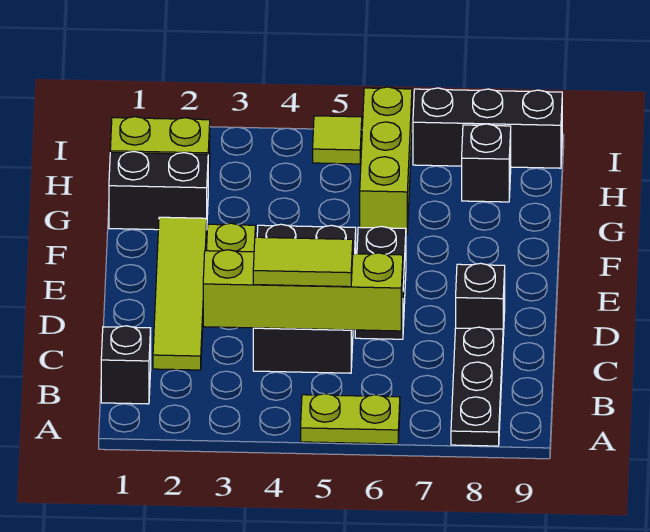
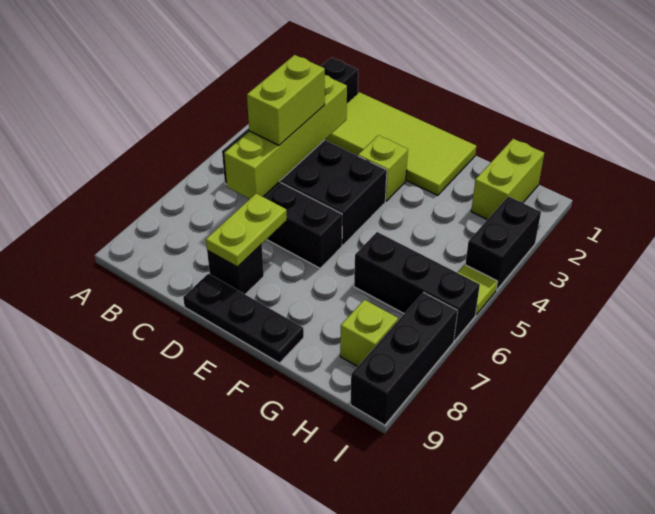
lime plate A5:A6 level 1 -> lime plate D7:D8 level 2
black plate A8:C8 level 1 -> black plate D9:F9 level 1
lime tile C2:F2 level 1 -> lime tile C1:F2 level 1
black brick C4:E5 level 1 -> black brick B4:E5 level 1
lime tile C4:C5 level 3 -> lime brick C4:C5 level 3
black brick G1:G2 level 1 -> black brick I3:I4 level 1
lime brick G6:I6 level 1 -> black brick G6:I6 level 1
black brick H8 level 1 -> lime brick H8 level 1

